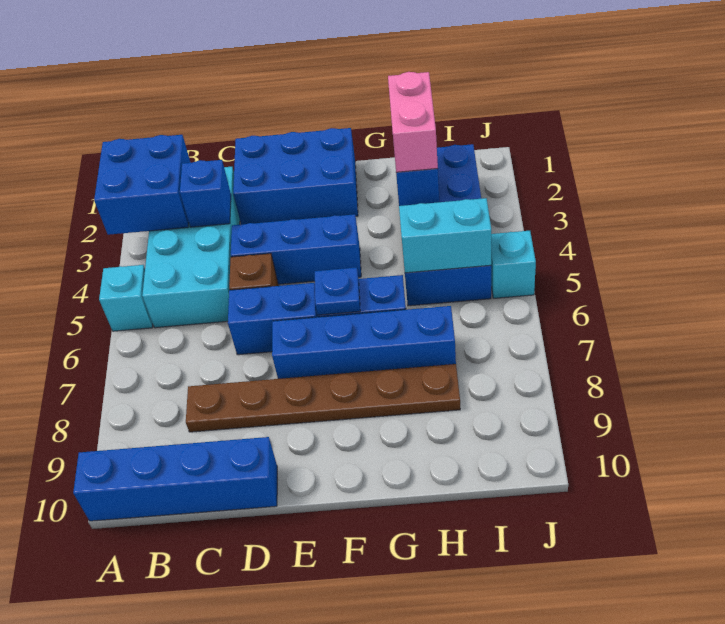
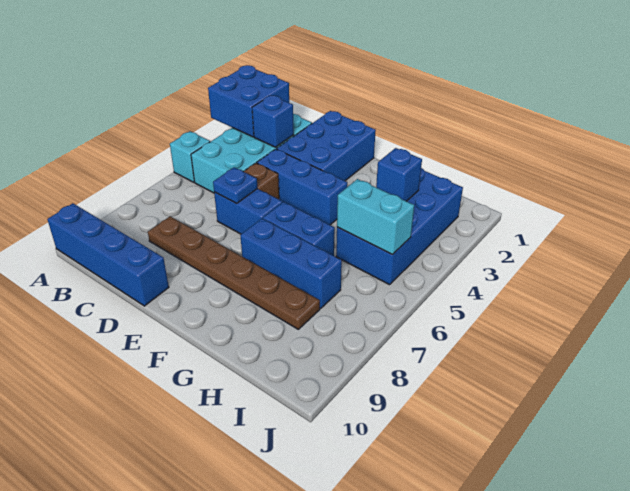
blue brick D1:F2 level 1 -> blue brick D1:E3 level 1
blue brick E7:H7 level 1 -> blue brick F7:H7 level 1
blue plate F6 level 2 -> blue plate D6 level 2
pink brick H2:H3 level 3 -> none
cyan brick J5 level 1 -> none

